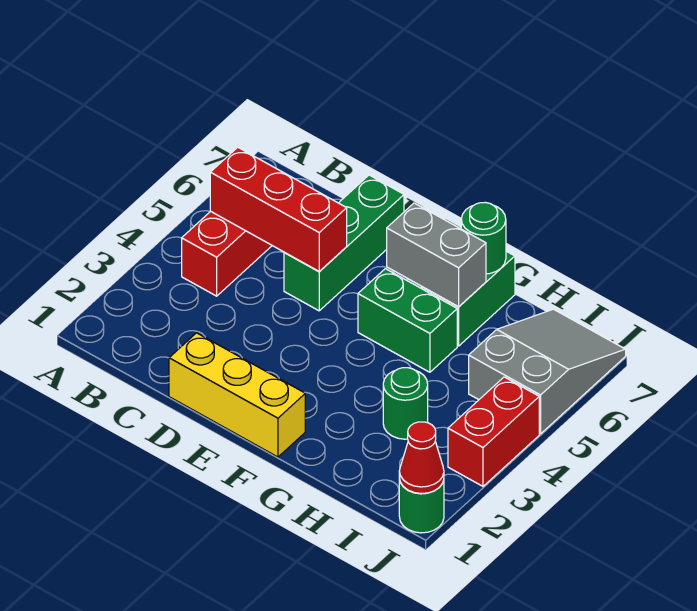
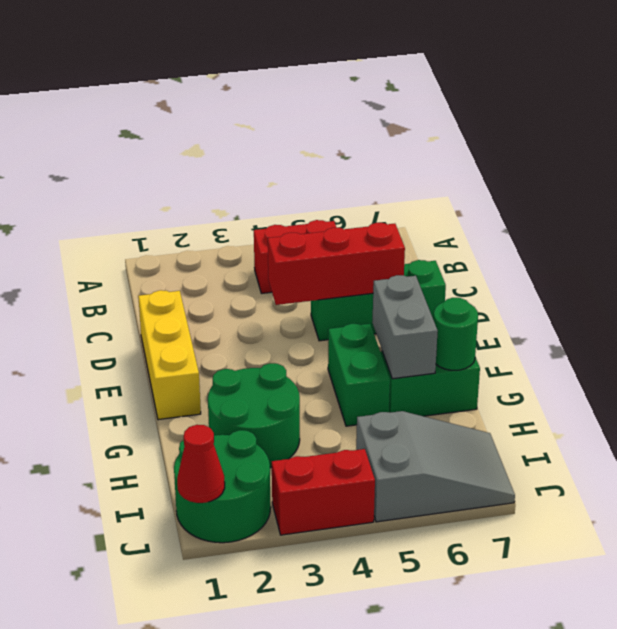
red brick B5:D5 level 2 -> red brick D4:D6 level 2
green round brick H3 level 1 -> green round brick G2:H3 level 1
green round brick J1 level 1 -> green round brick I1:J2 level 1

